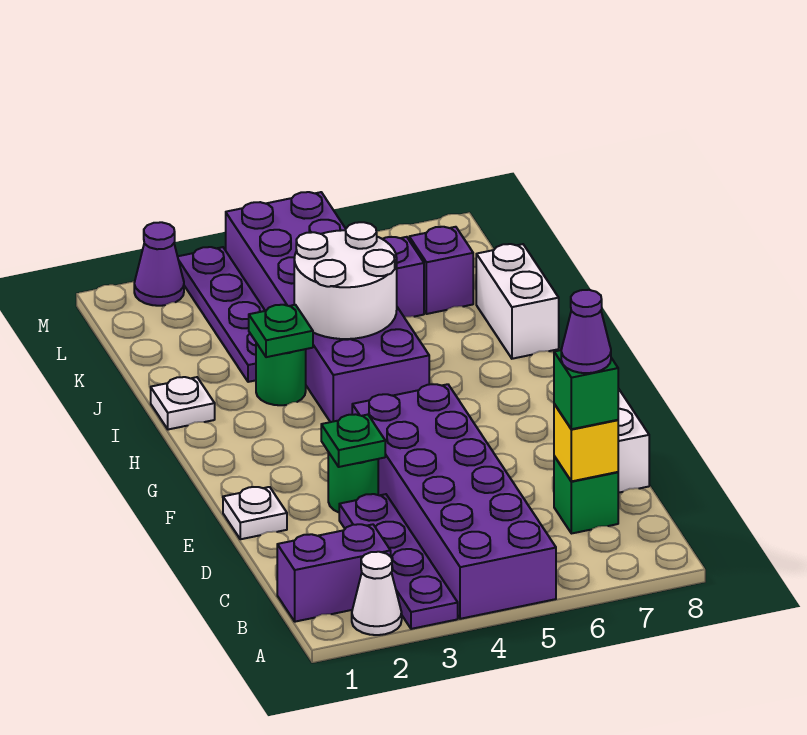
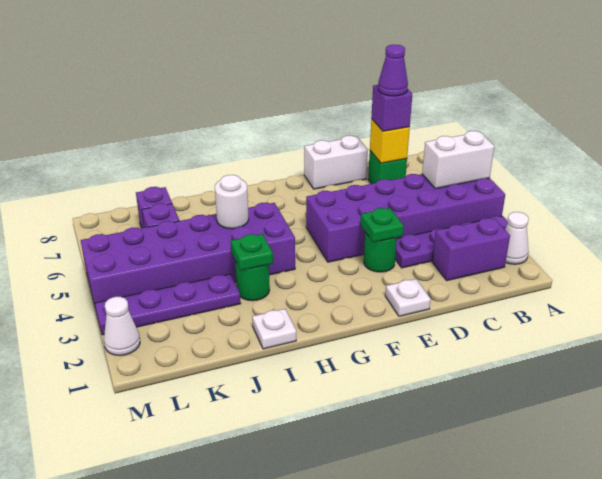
purple brick B1:B2 level 1 -> purple brick B2:C2 level 1
green brick C7 level 3 -> purple brick C7 level 3
white round brick I4:J5 level 2 -> white round brick I5 level 2
white brick I8:J8 level 1 -> white brick A5:B5 level 2
purple cone M2 level 1 -> white cone M2 level 1

